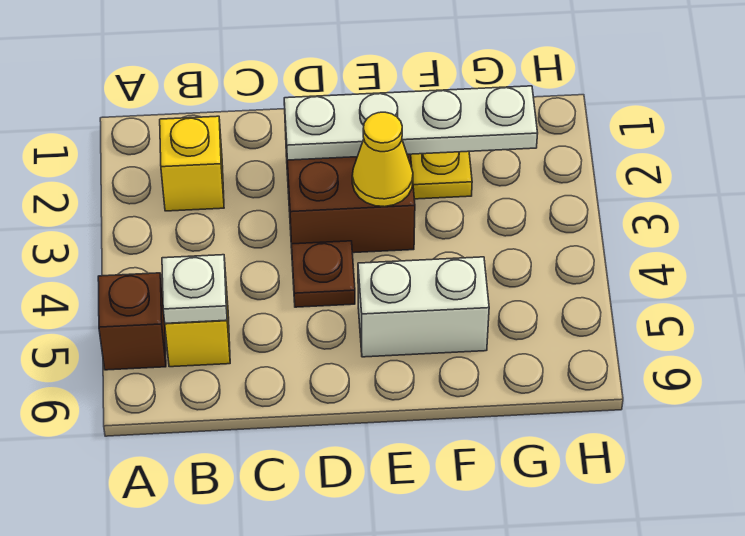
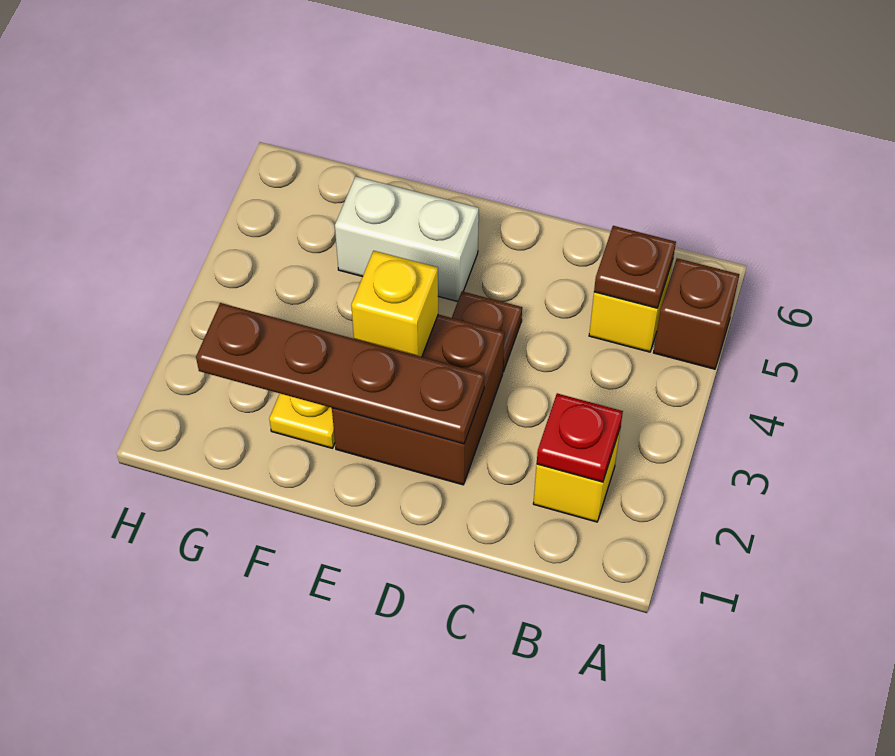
none -> red plate B2 level 2
white plate B5 level 2 -> brown plate B5 level 2
white plate D2:G2 level 2 -> brown plate D2:G2 level 2
yellow cone E3 level 2 -> yellow brick E3 level 2

